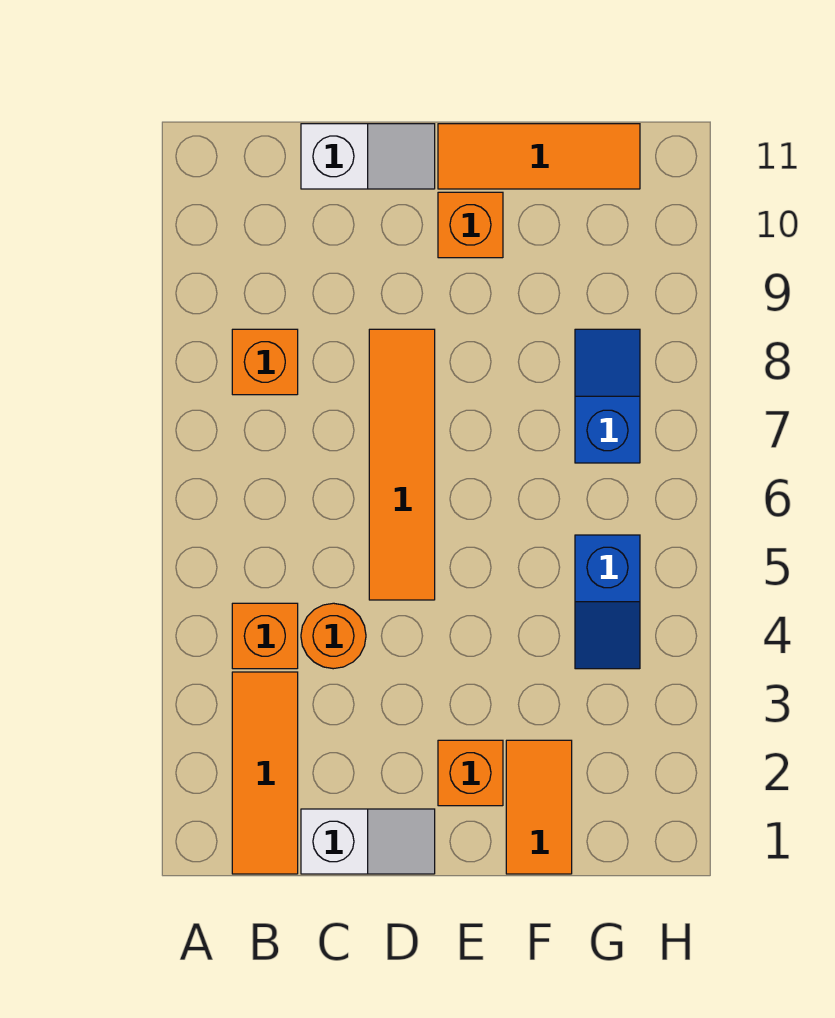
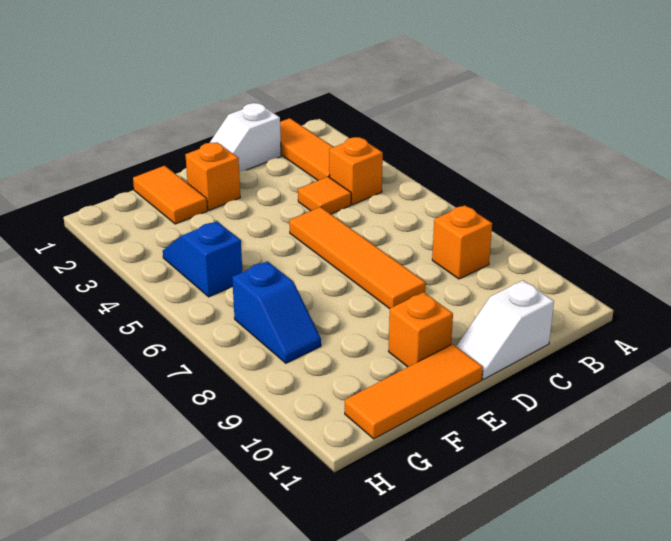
orange round brick C4 level 1 -> orange tile C4 level 1

